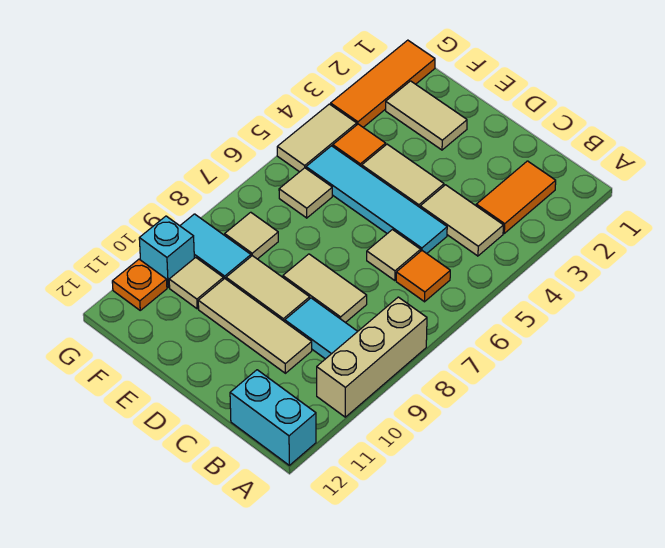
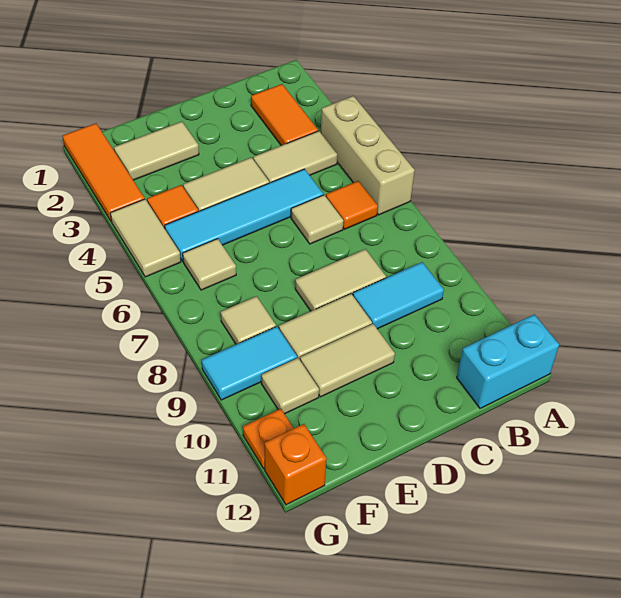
tan brick A8:A10 level 1 -> tan brick A4:A6 level 1
tan tile C10:E10 level 1 -> tan tile D10:E10 level 1
cyan brick G10 level 1 -> none
none -> orange brick G12 level 1

